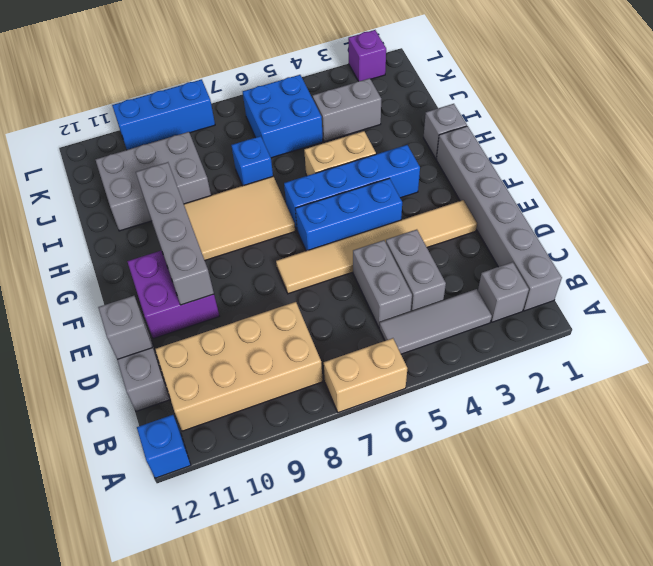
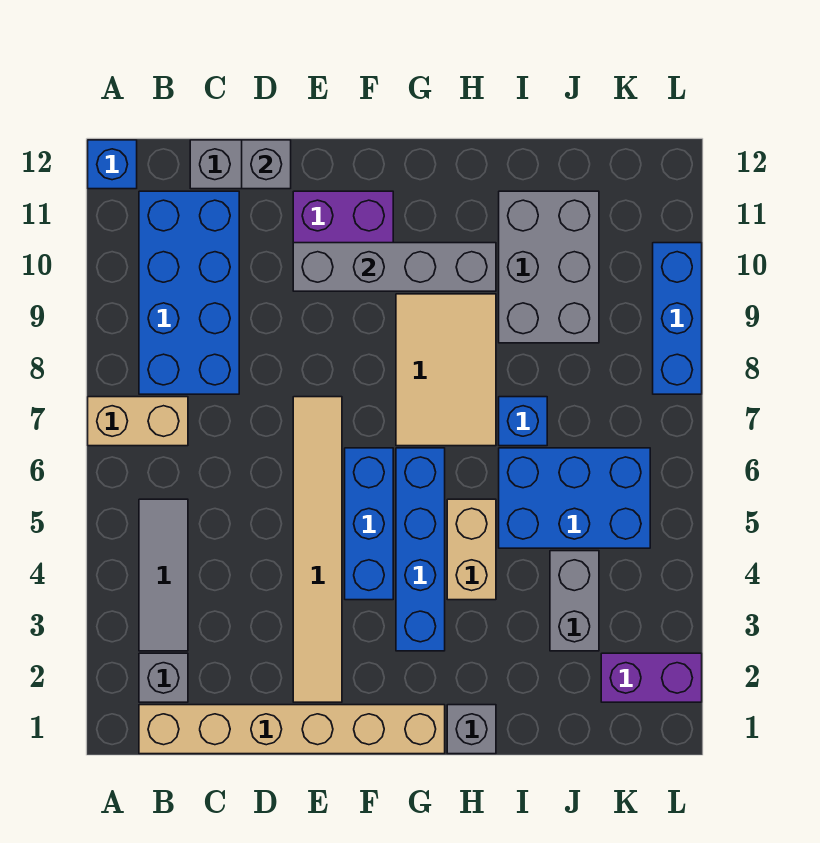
tan brick A6:A7 level 1 -> tan brick A7:B7 level 1
grey brick B1:G1 level 1 -> tan brick B1:G1 level 1
tan brick B8:C11 level 1 -> blue brick B8:C11 level 1
grey brick C4:D4 level 1 -> none
grey brick C5:D5 level 1 -> none
blue brick J5:K6 level 1 -> blue brick I5:K6 level 1
purple brick L2 level 1 -> purple brick K2:L2 level 1

